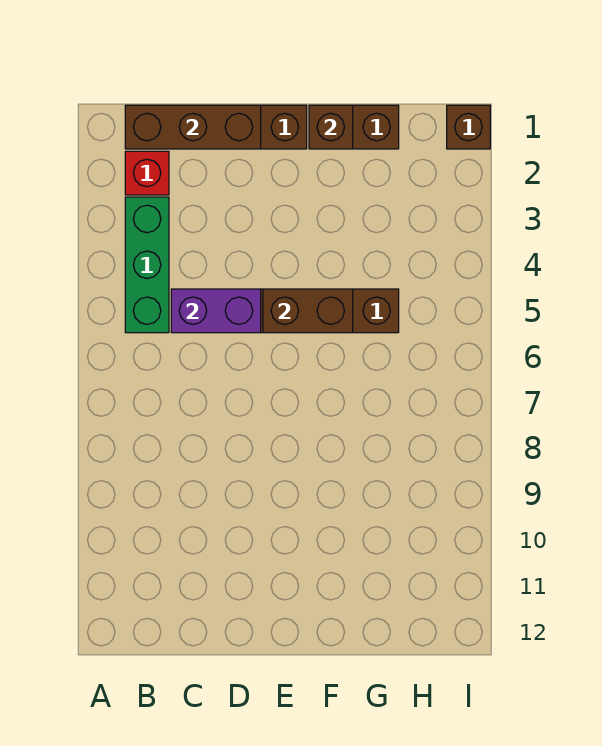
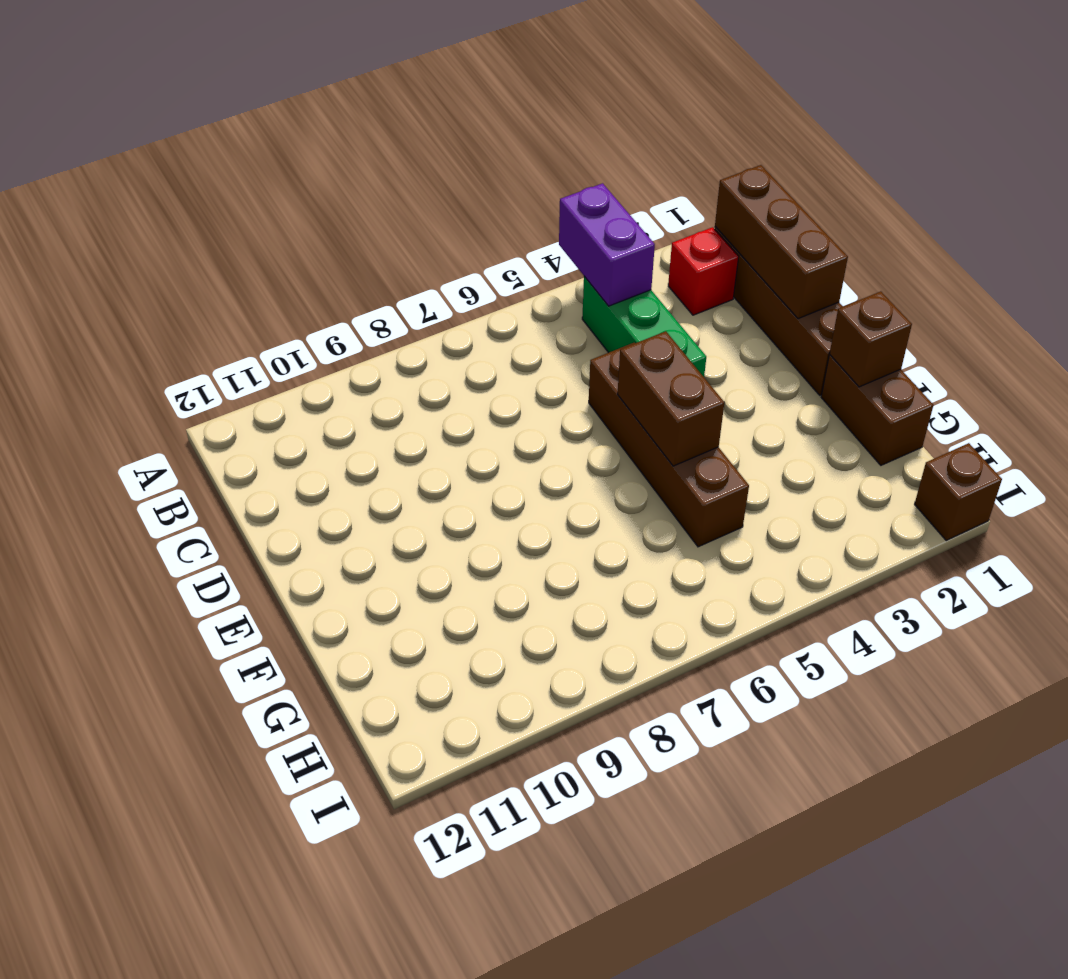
green brick B3:B5 level 1 -> green brick B4:D4 level 1
purple brick C5:D5 level 2 -> purple brick A4:B4 level 2

